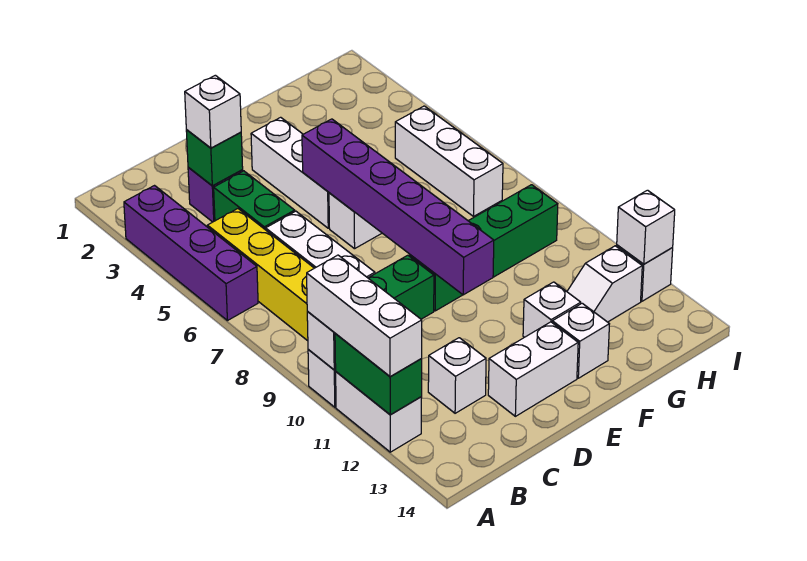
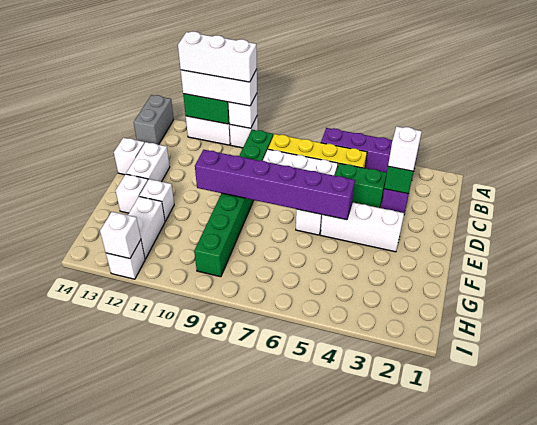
none -> grey brick A14:B14 level 1
white brick C12 level 1 -> white brick D14 level 1
white slope G12:H12 level 1 top H -> white brick G12:H12 level 1
white brick H5:H7 level 1 -> white brick A10:A12 level 4

